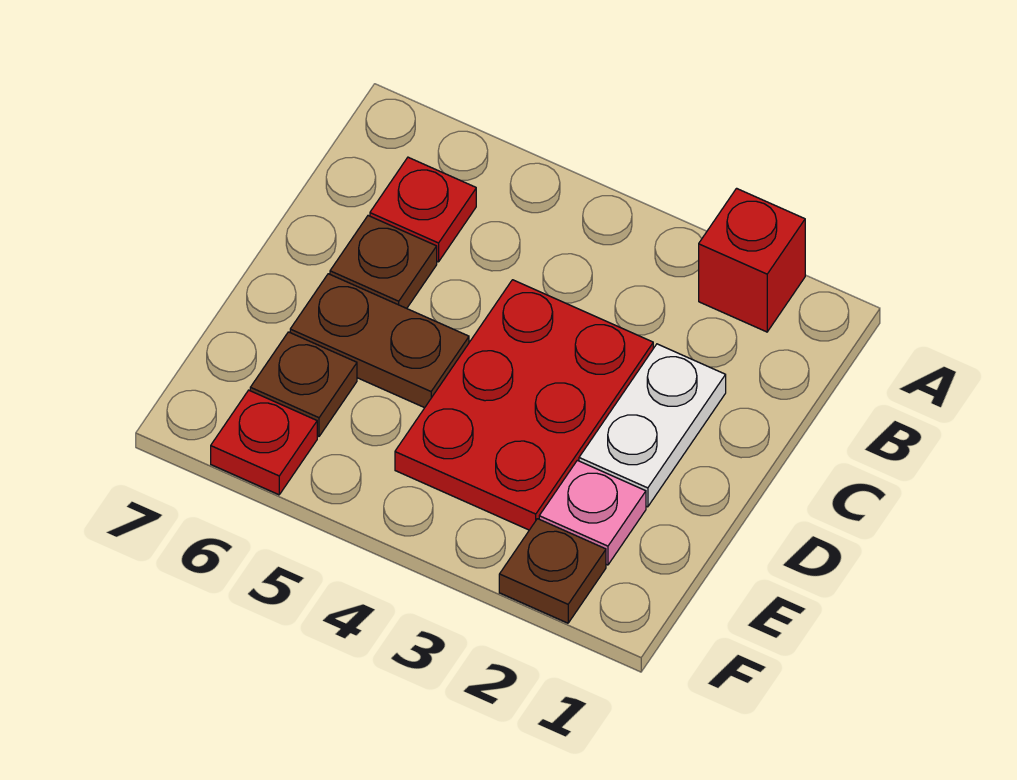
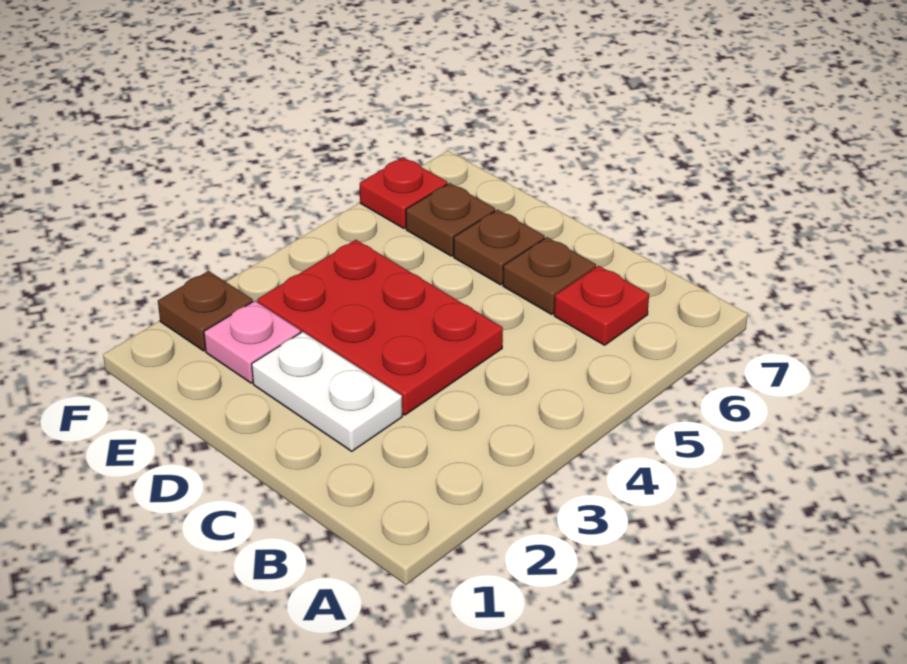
red brick A2 level 1 -> none
brown plate D5:D6 level 1 -> brown plate D6 level 1

